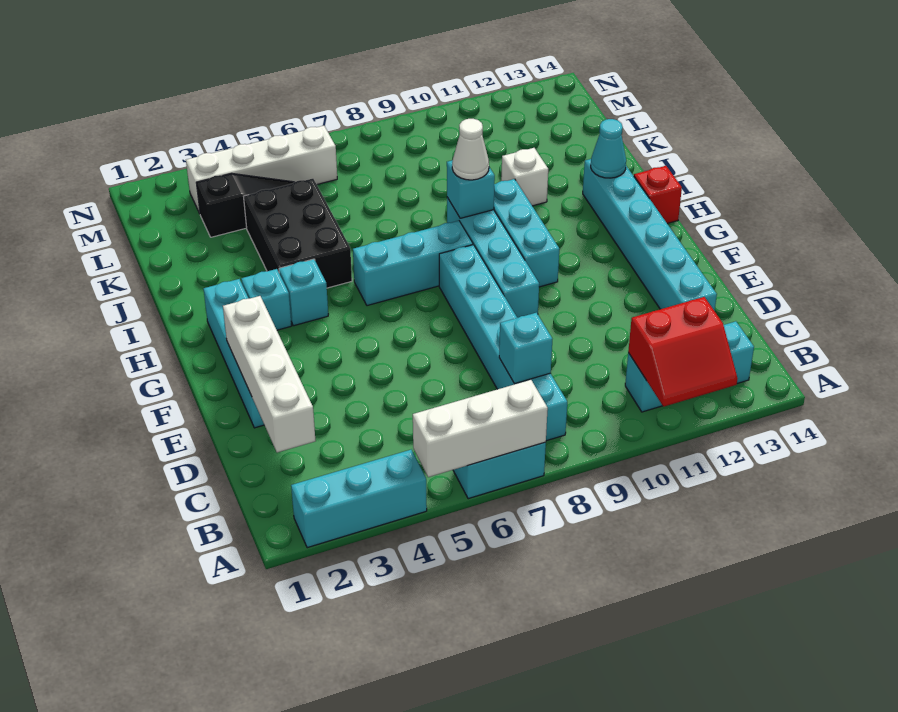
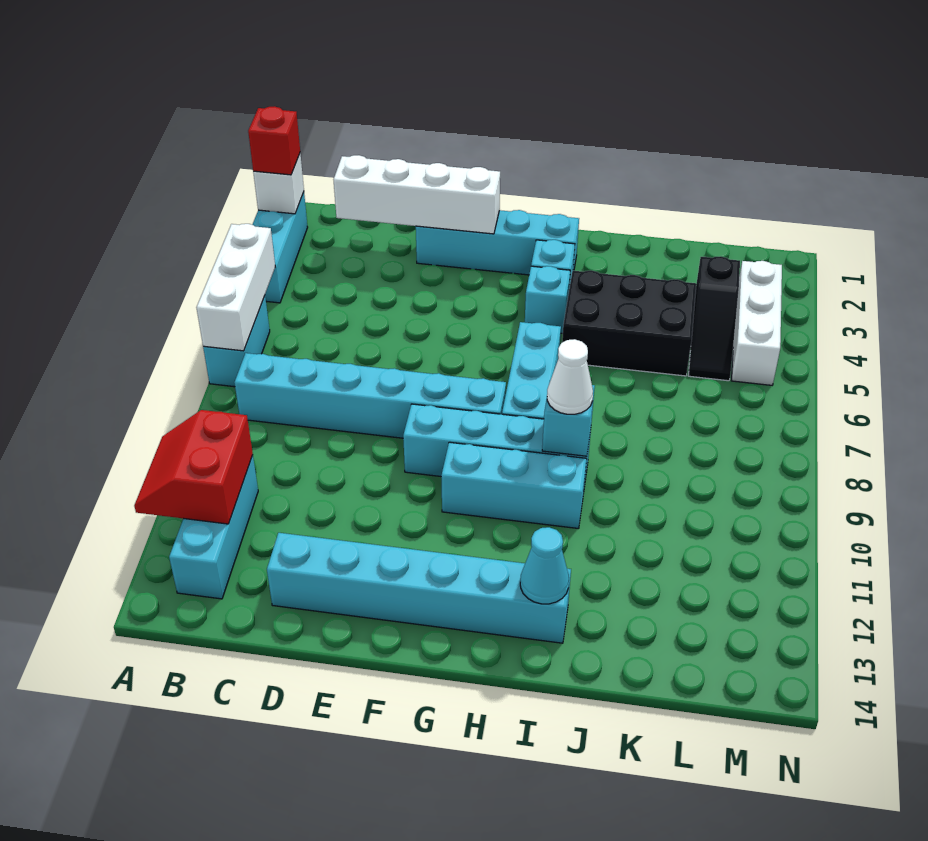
cyan brick C8 level 2 -> none
red brick H14 level 1 -> red brick A2 level 3
white brick J11 level 1 -> white brick A2 level 2
white brick M3:M6 level 1 -> white brick M3:M5 level 1

